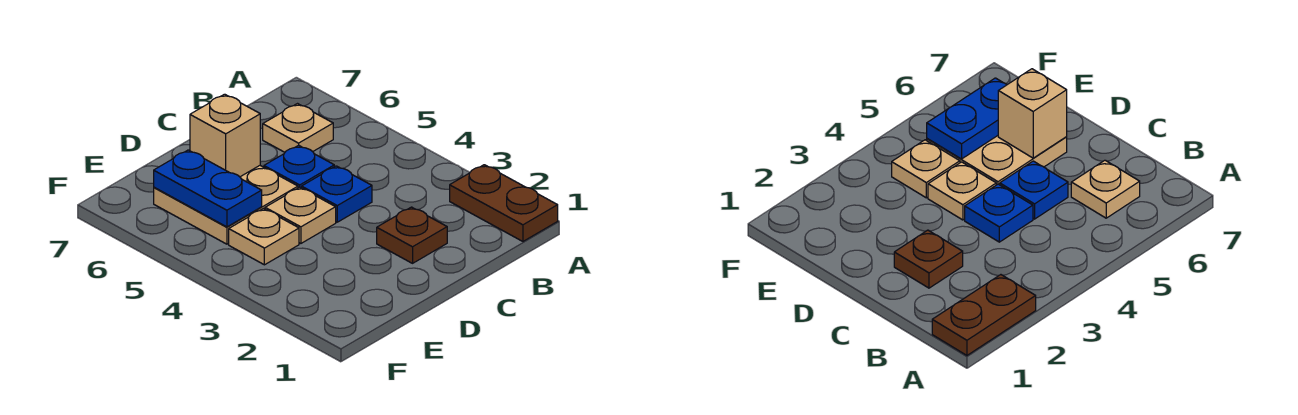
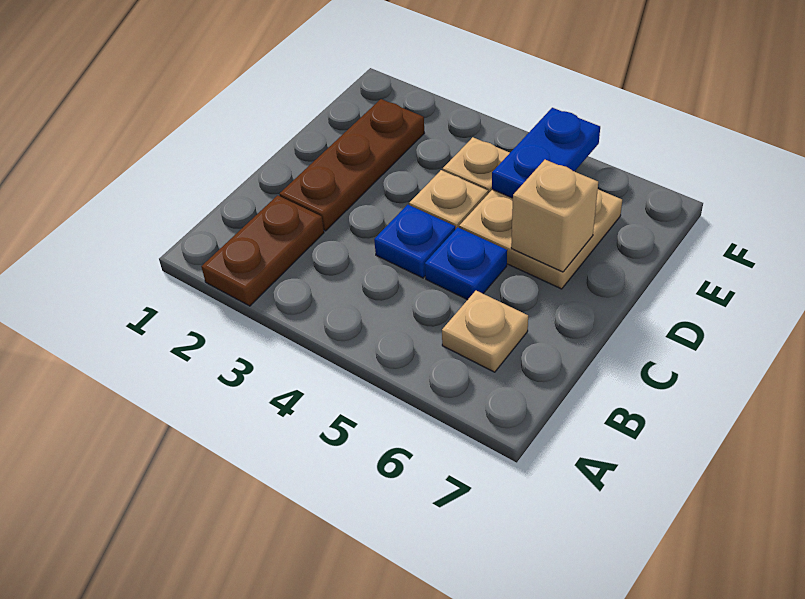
brown plate A1:A2 level 1 -> brown plate A2:B2 level 1
brown plate C2 level 1 -> brown plate C2:E2 level 1
blue plate E5:E6 level 2 -> blue plate E5:F5 level 2

